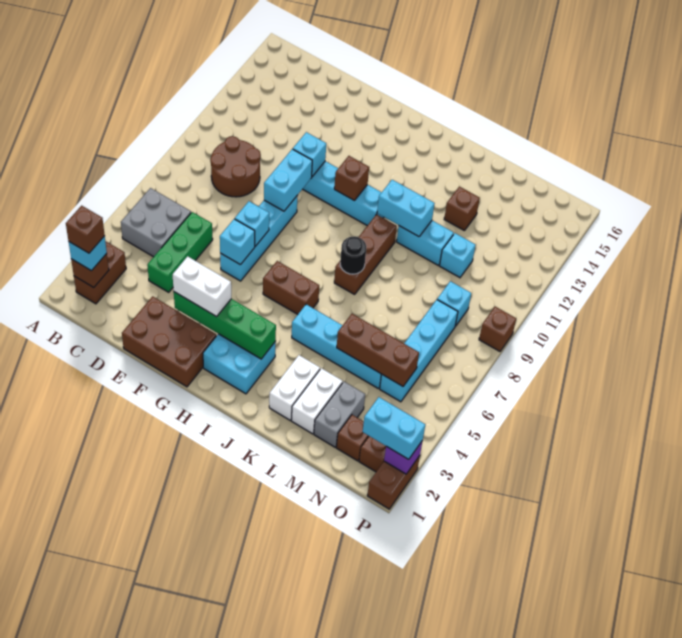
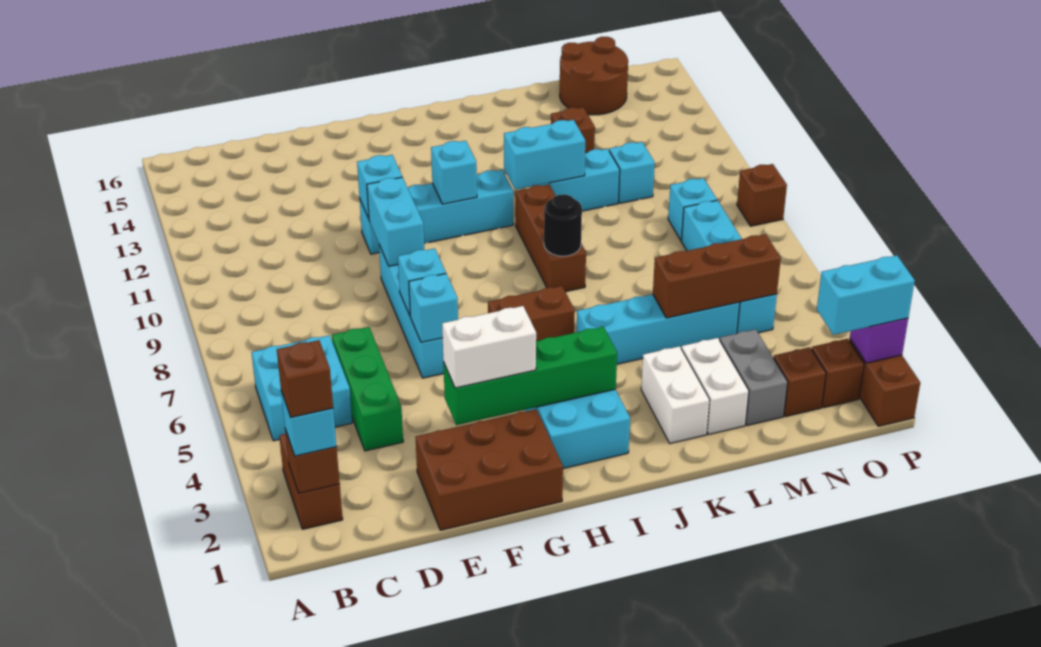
grey brick B5:C6 level 1 -> cyan brick B5:C6 level 1
brown round brick C9:D10 level 1 -> brown round brick M15:N16 level 1
brown brick H11 level 2 -> cyan brick H11 level 2

